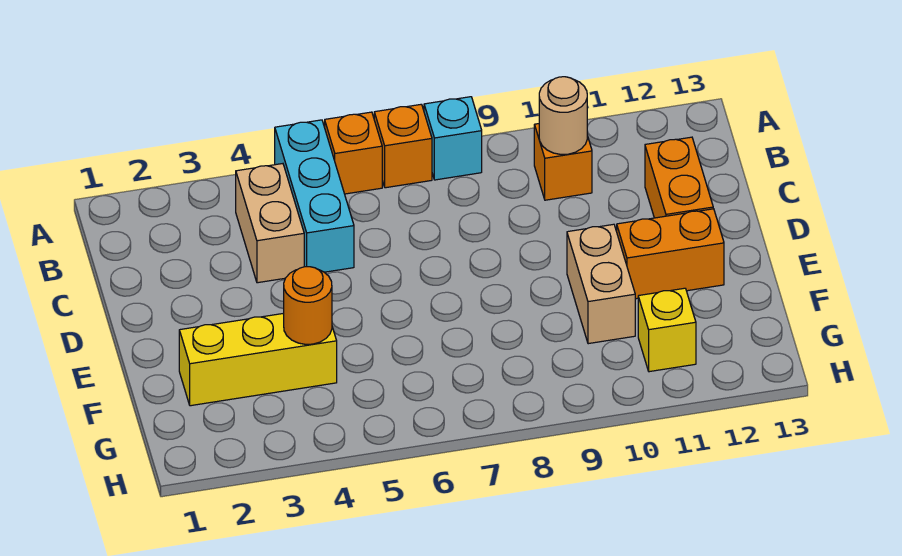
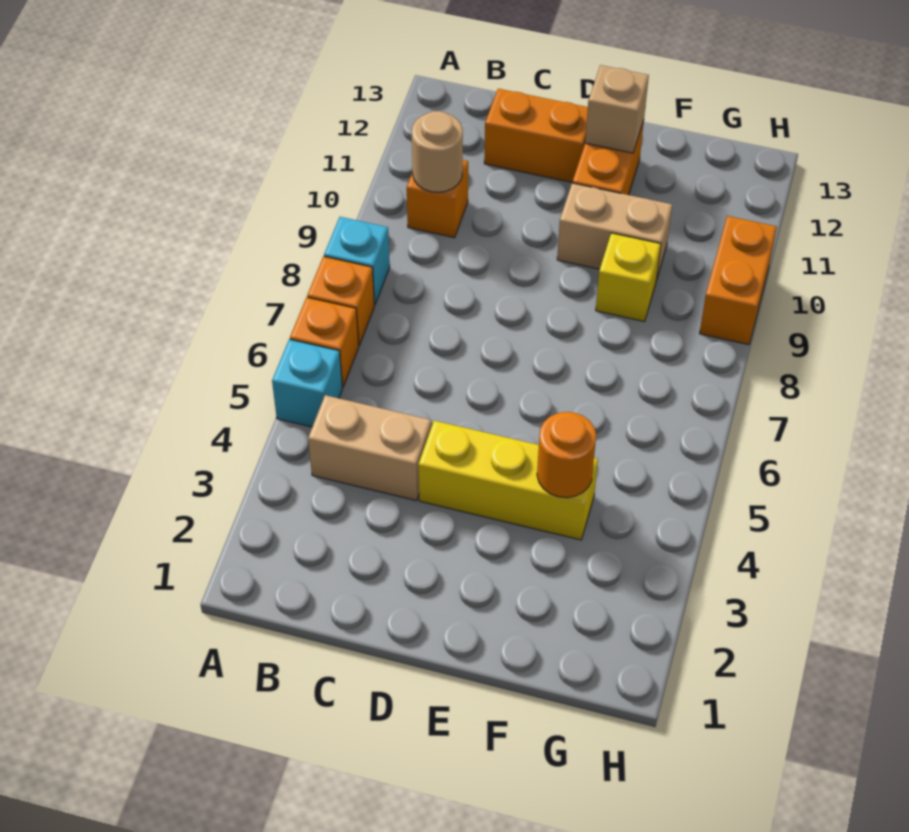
cyan brick A5:C5 level 1 -> cyan brick A5 level 1
none -> tan brick E12 level 2
yellow brick F2:F4 level 1 -> yellow brick D4:F4 level 1
yellow brick G11 level 1 -> yellow brick F9 level 1
none -> orange brick H9:H10 level 1

